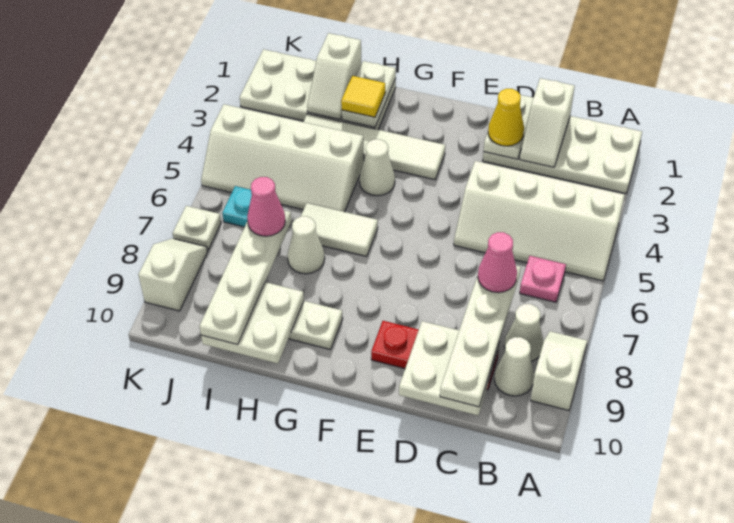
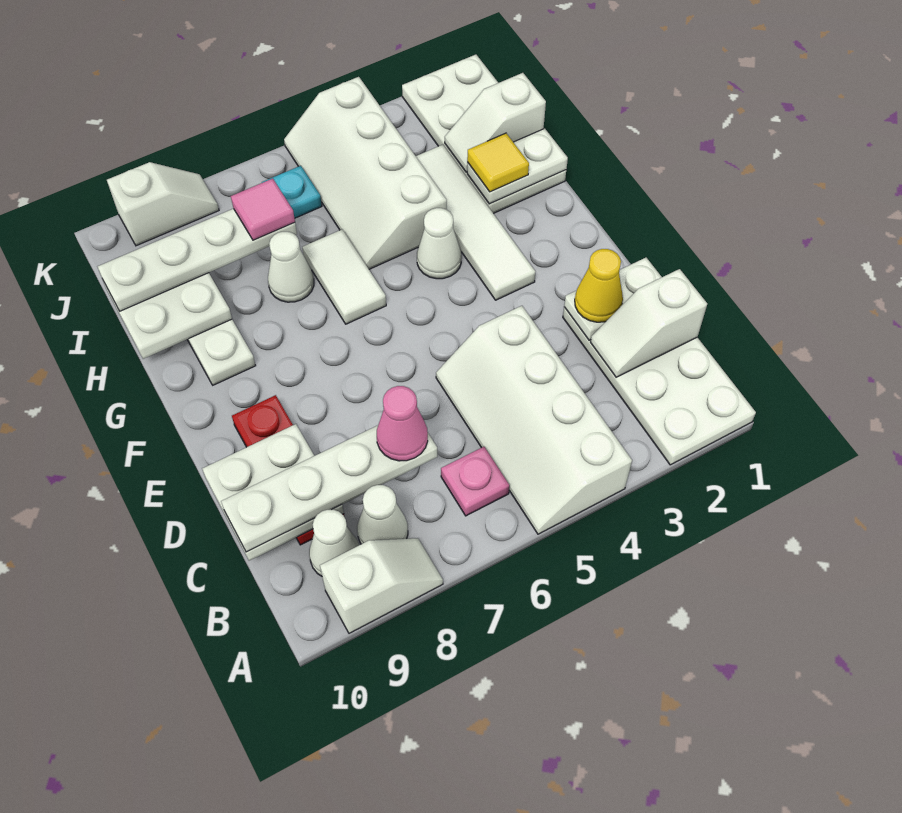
pink cone I7 level 4 -> pink tile I7 level 4
white plate K7 level 1 -> none

